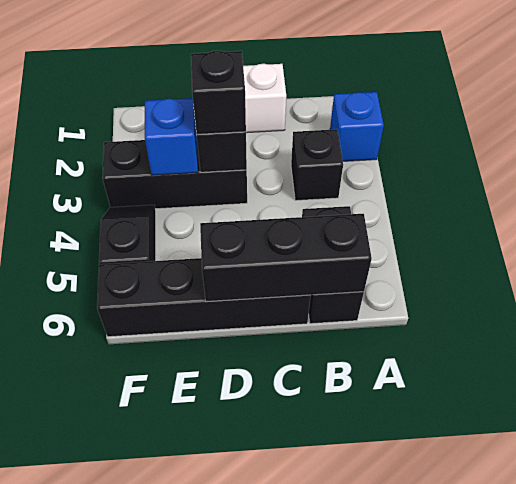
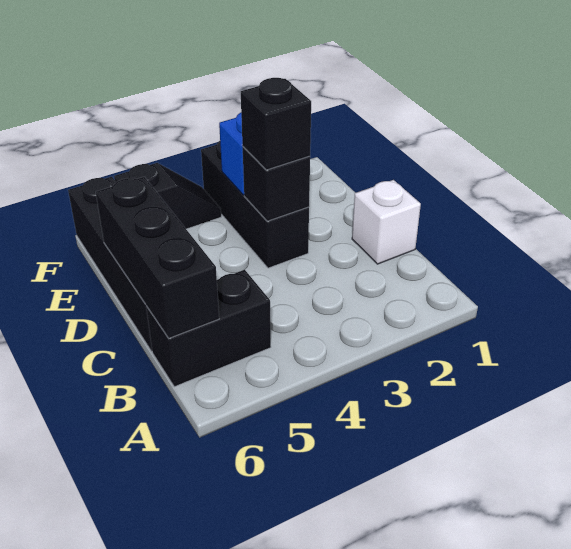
blue brick A2 level 1 -> none
black brick B3 level 1 -> none

